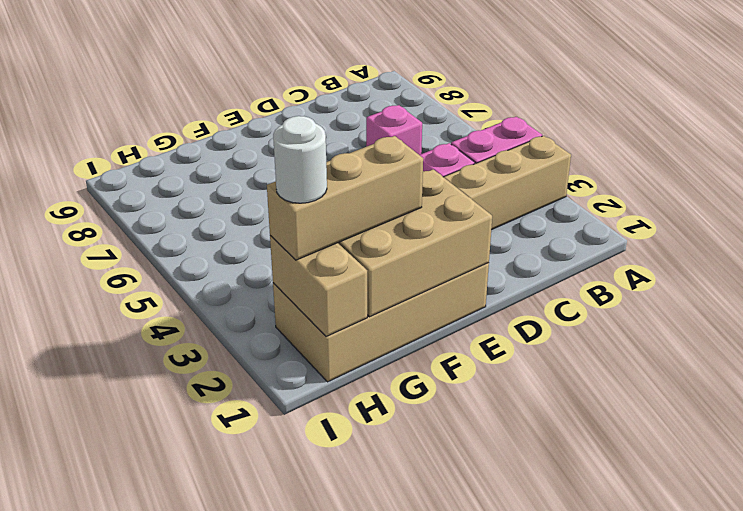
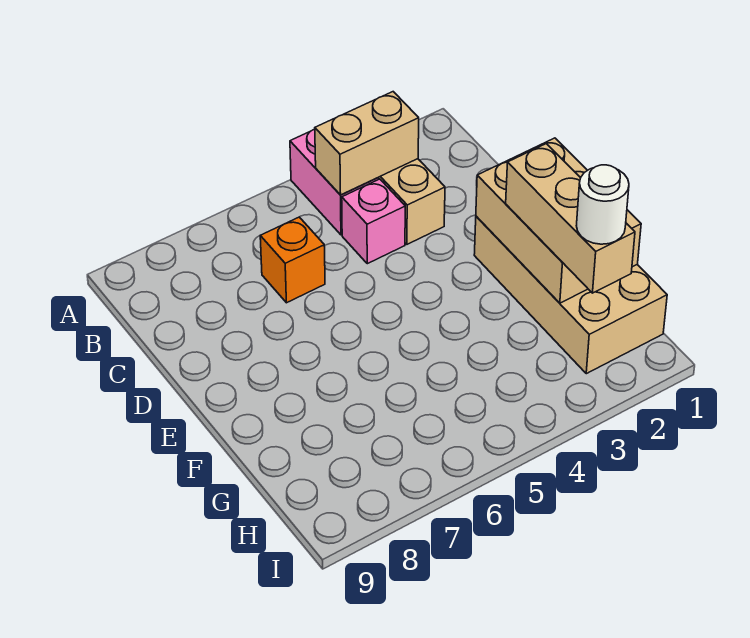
pink brick C6 level 1 -> orange brick C6 level 1
tan brick H1:H2 level 2 -> tan brick B3:B4 level 2

